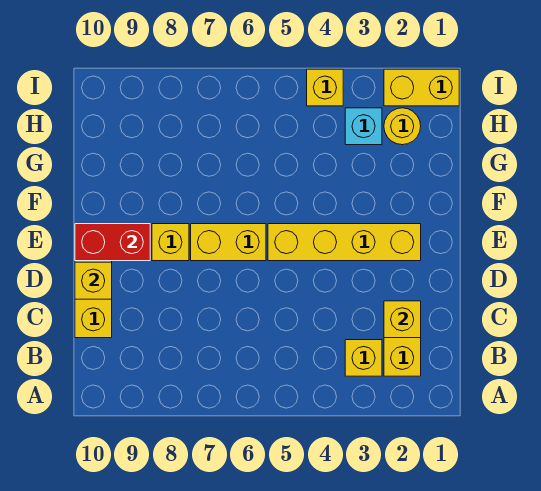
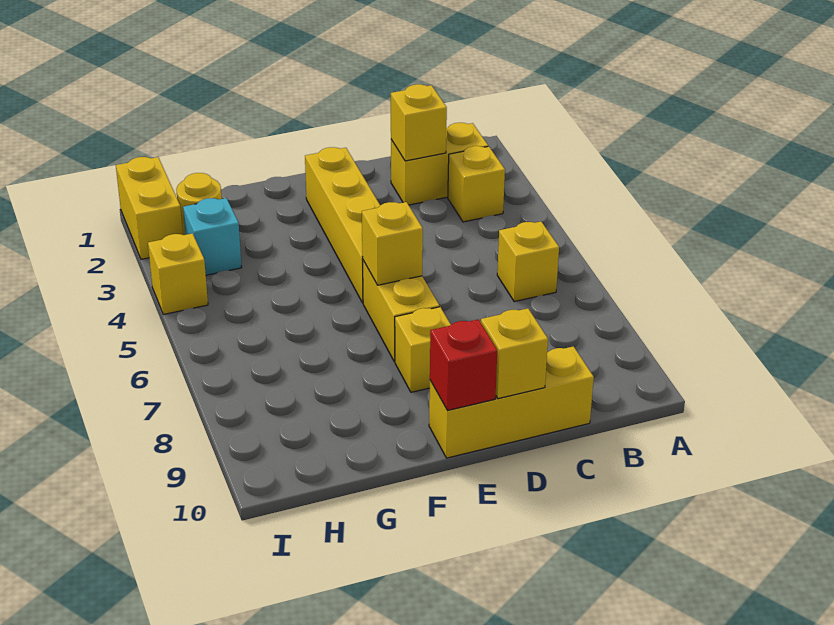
none -> yellow brick B6 level 1
none -> yellow brick E6 level 2
red brick E9:E10 level 2 -> red brick E10 level 2

